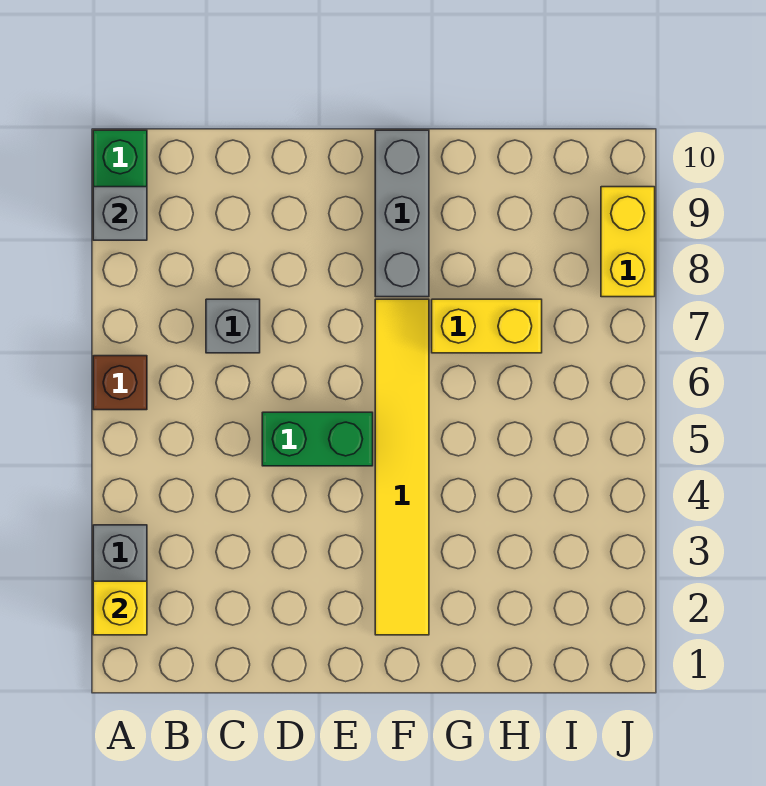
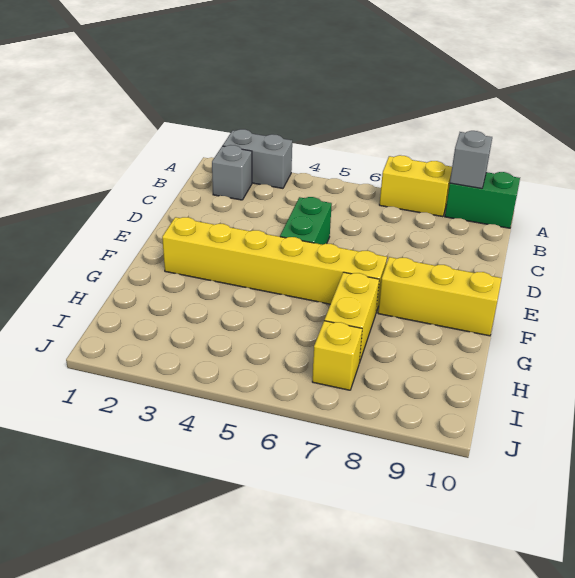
yellow brick A2 level 2 -> yellow brick I7 level 1
brown brick A6 level 1 -> none
grey brick C7 level 1 -> grey brick B2 level 1
yellow tile F2:F7 level 1 -> yellow brick F2:F7 level 1
grey brick F8:F10 level 1 -> yellow brick F8:F10 level 1
yellow brick J8:J9 level 1 -> yellow brick A7:A8 level 1

